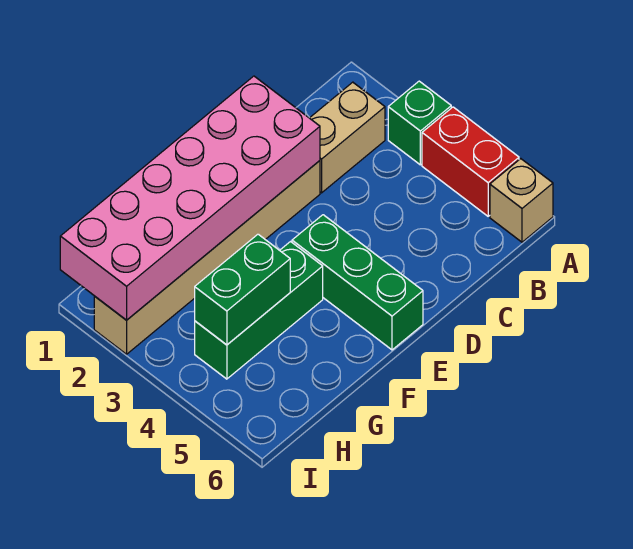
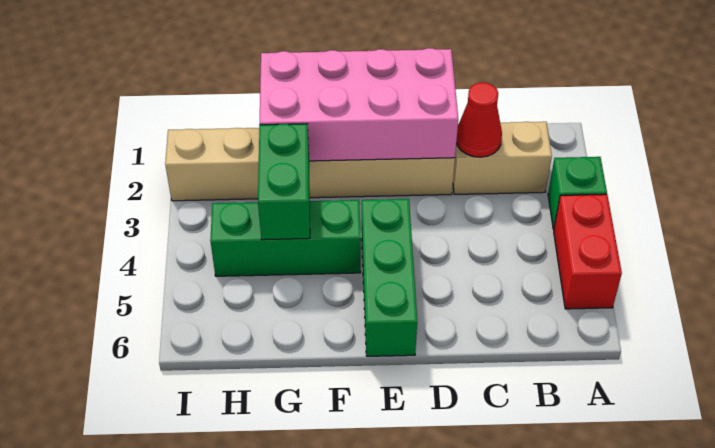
tan brick A6 level 1 -> none
none -> red cone C2 level 2
pink brick D1:I2 level 2 -> pink brick D1:G2 level 2
green brick G4:H4 level 2 -> green brick G3:G4 level 2

